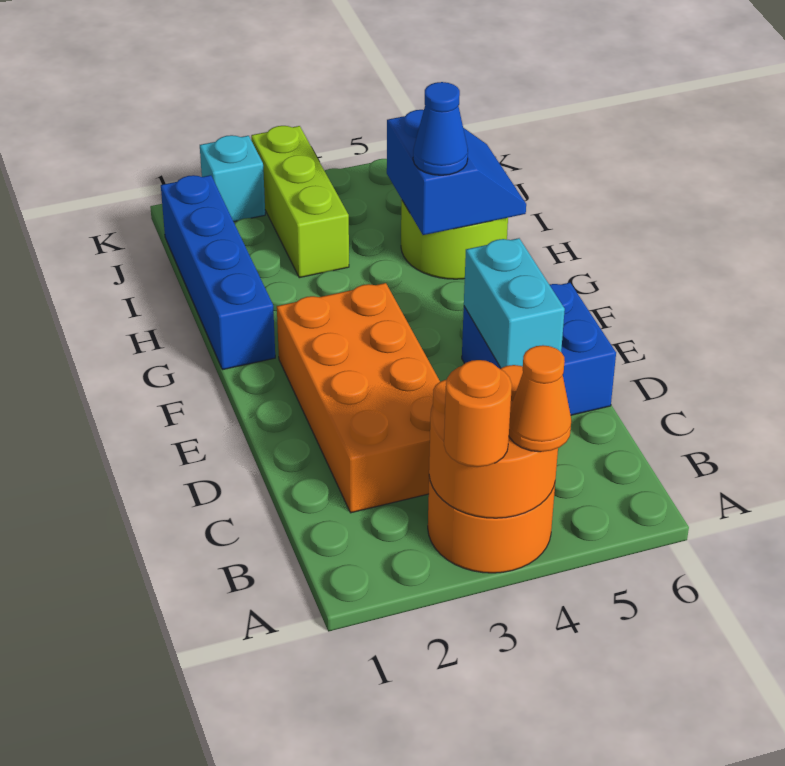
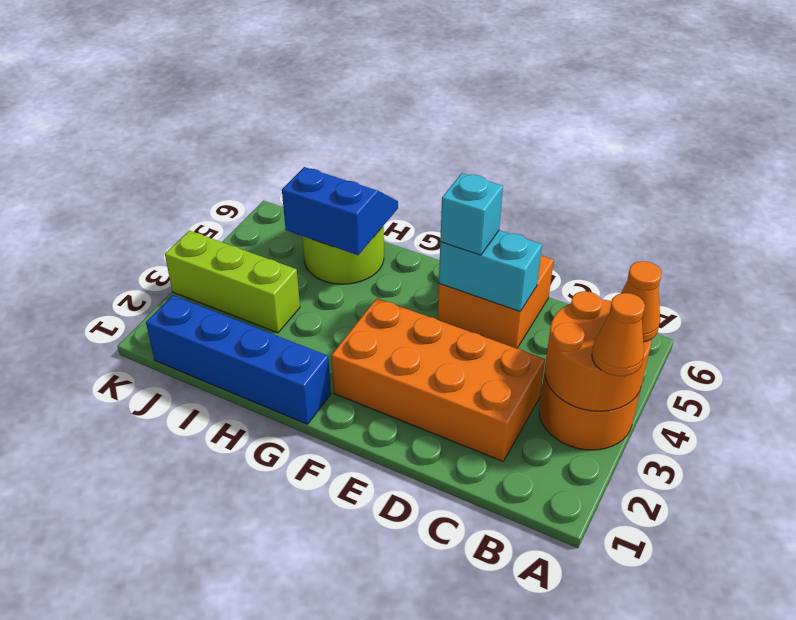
orange round brick A3 level 3 -> orange cone A3 level 3
blue brick D5:E6 level 1 -> orange brick D5:E6 level 1
blue cone H5 level 3 -> none
cyan brick K2 level 1 -> cyan brick E5 level 3

